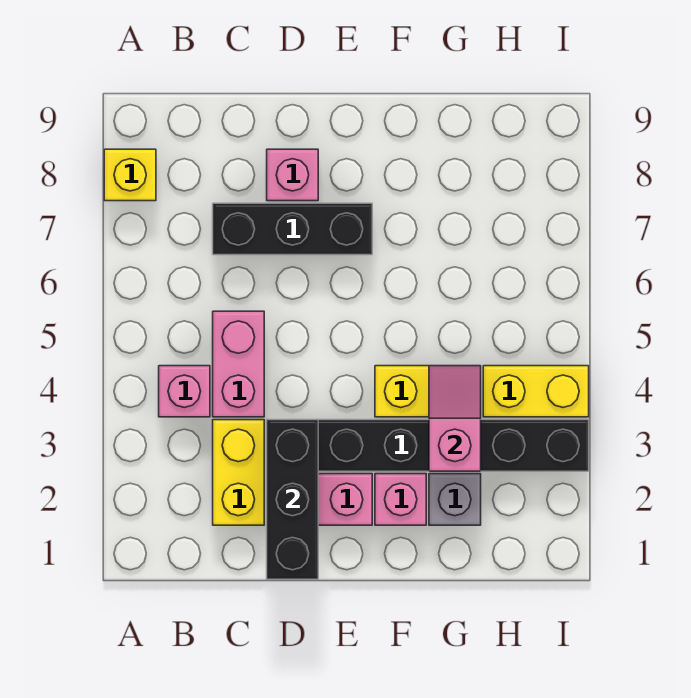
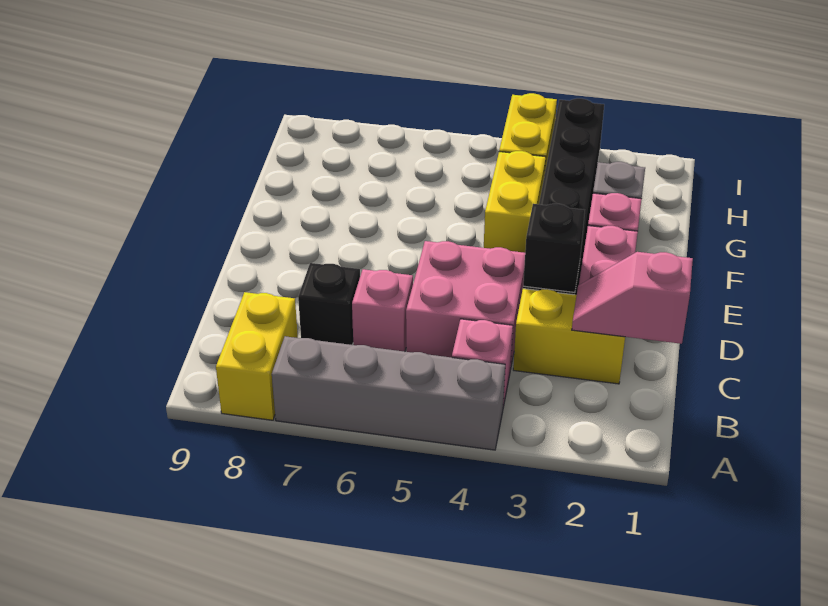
none -> grey brick A4:A7 level 1
yellow brick A8 level 1 -> yellow brick A8:B8 level 1
pink brick C4:C5 level 1 -> pink brick C4:D5 level 1
black brick C7:E7 level 1 -> black brick C7 level 1
black brick D1:D3 level 2 -> black brick D3 level 2
pink brick D8 level 1 -> pink brick C6 level 1
pink slope G3:G4 level 2 top 3 -> pink slope C1:C2 level 2 top 1

